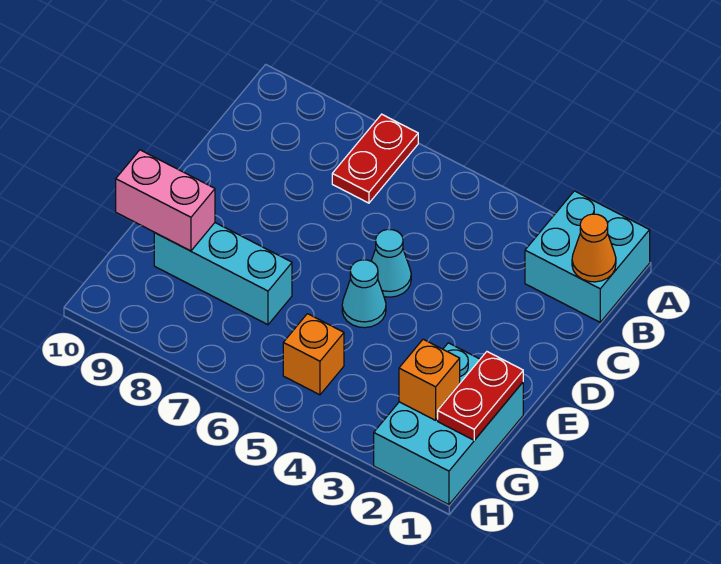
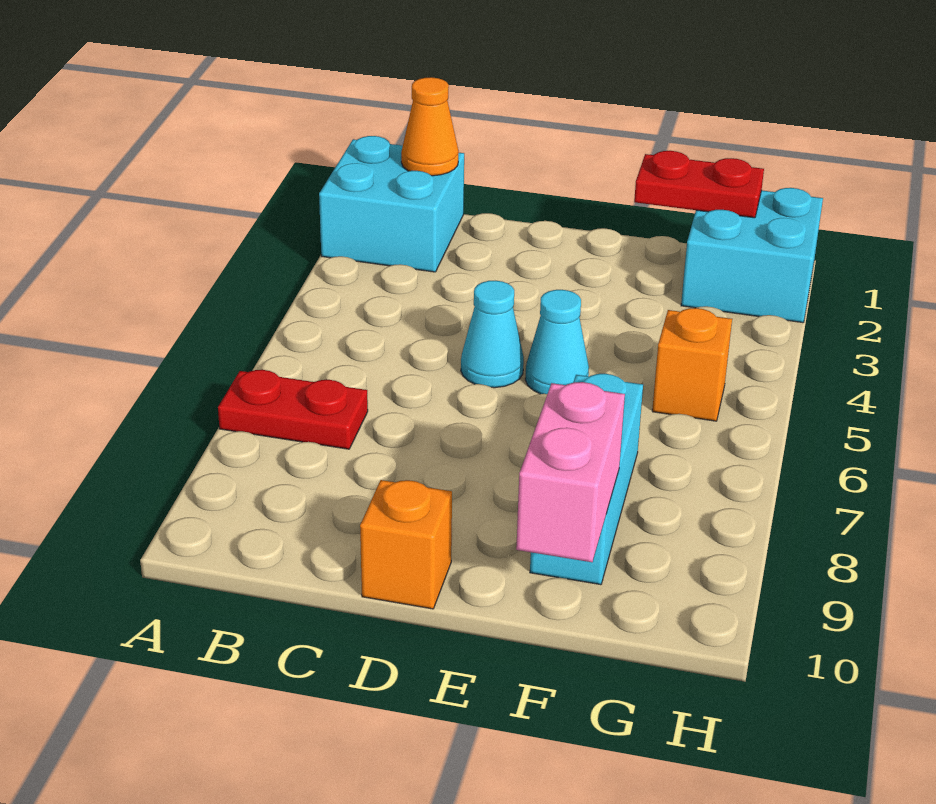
cyan brick F1:H2 level 1 -> cyan brick G1:H2 level 1
orange brick G2 level 2 -> orange brick D10 level 1

